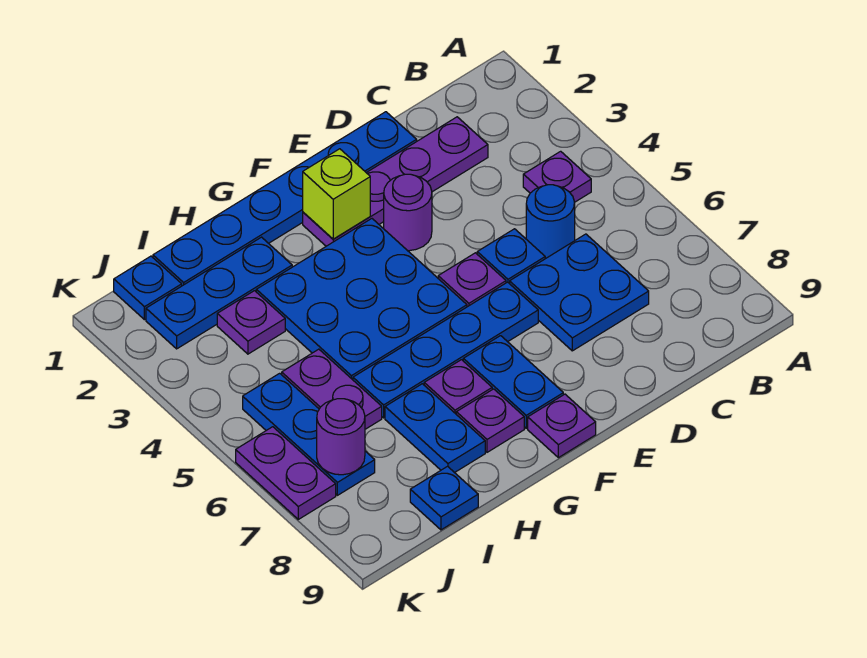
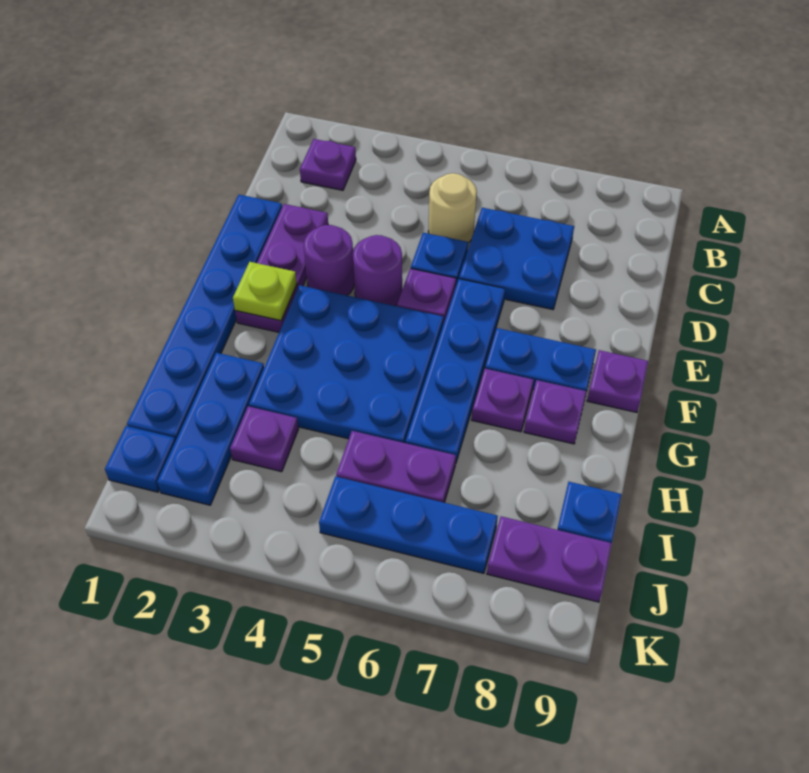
purple plate B4 level 1 -> purple plate B2 level 1
purple plate C2:F2 level 1 -> purple plate D2:F2 level 1
blue round brick C5 level 1 -> tan round brick C5 level 1
lime brick F2 level 2 -> lime plate F2 level 2
blue plate H7:H8 level 1 -> none
purple round brick J7 level 2 -> purple round brick E4 level 1
purple plate K6:K7 level 1 -> purple plate J8:J9 level 1

